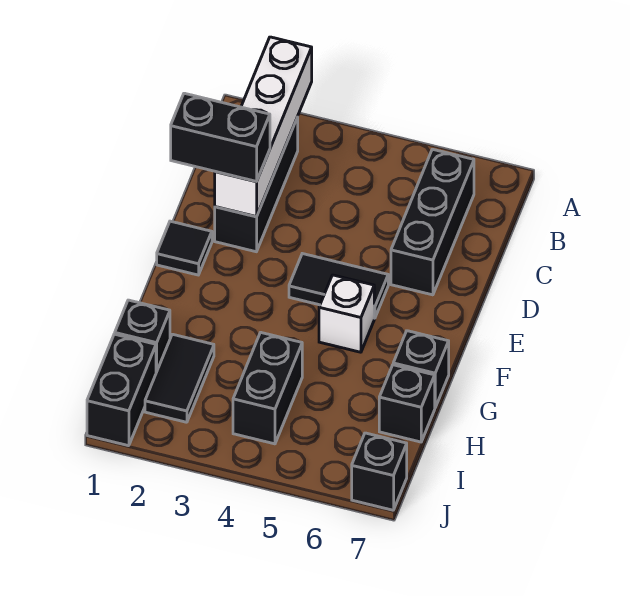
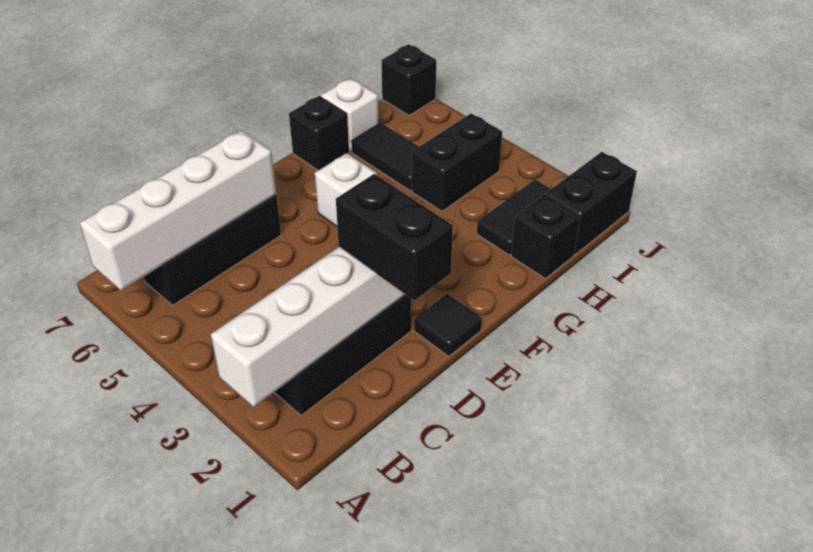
none -> white brick A6:D6 level 2
black tile E4:E5 level 1 -> black tile H5:H6 level 1
black brick H7 level 1 -> white brick H7 level 1

